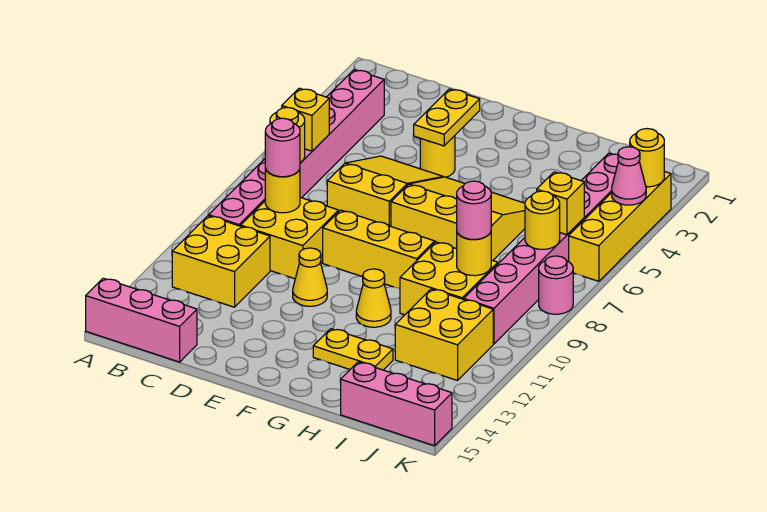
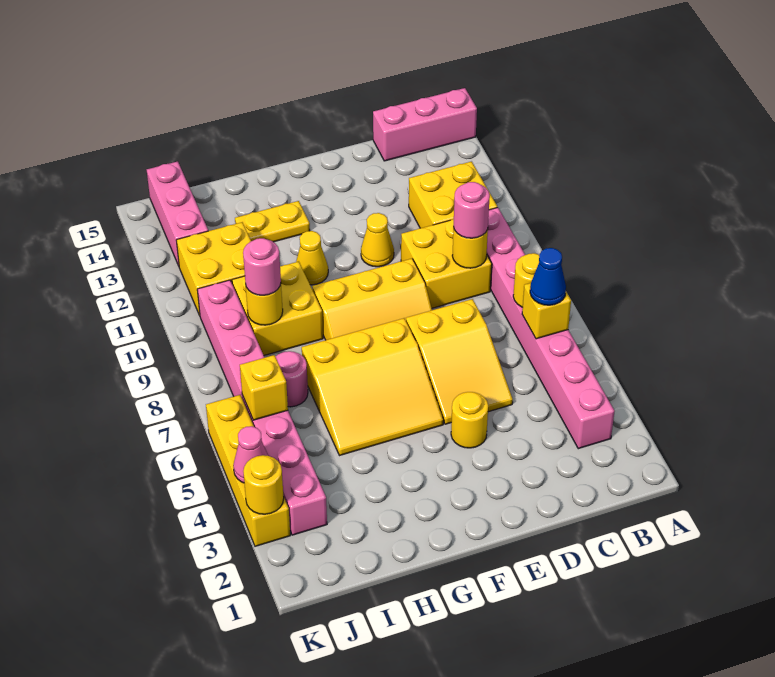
none -> blue cone B6 level 3
yellow plate E3:E4 level 2 -> none
pink brick I15:K15 level 1 -> pink brick J13:J15 level 1
yellow round brick J7 level 2 -> none
pink round brick K8 level 1 -> pink round brick I7 level 1

